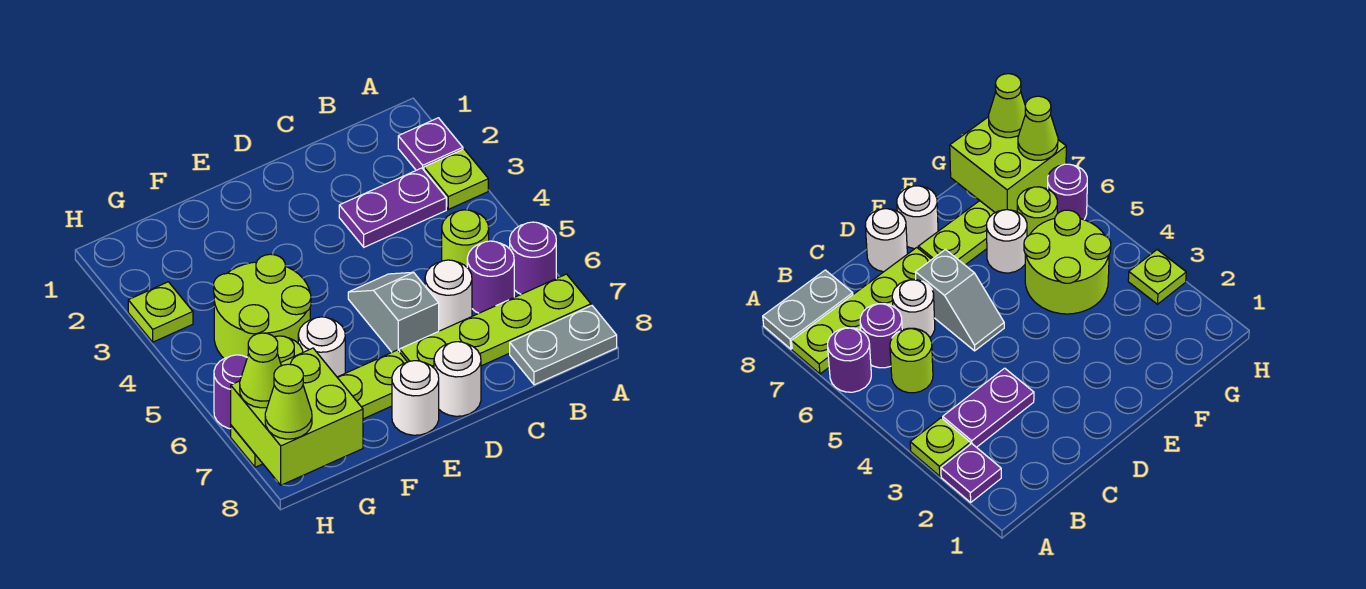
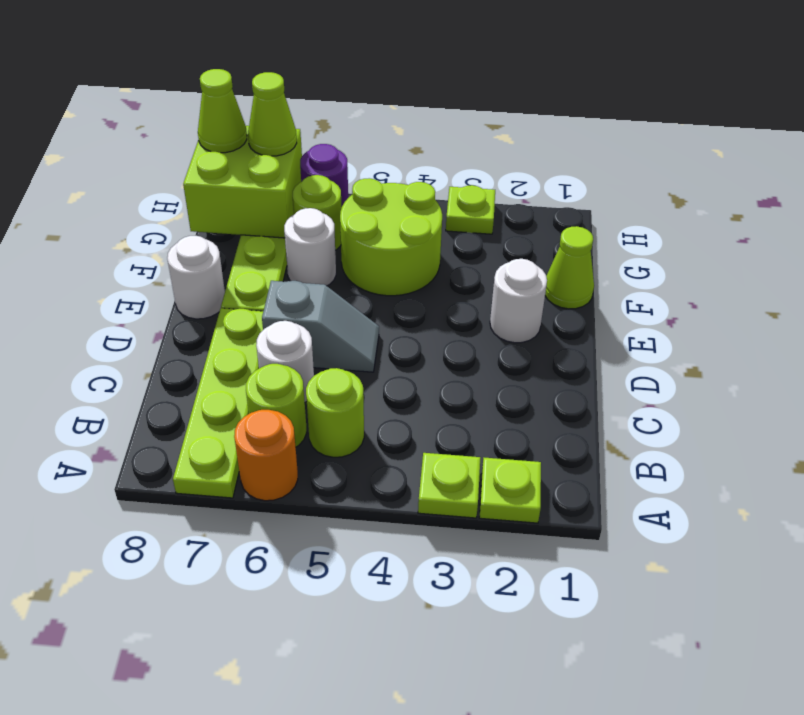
purple plate A2 level 1 -> lime plate A2 level 1
purple round brick A6 level 1 -> orange round brick A6 level 1
grey plate A8:B8 level 1 -> none
purple plate B3:C3 level 1 -> none
purple round brick B6 level 1 -> lime round brick B6 level 1
white round brick D8 level 1 -> white round brick E2 level 1
none -> lime cone F1 level 1

